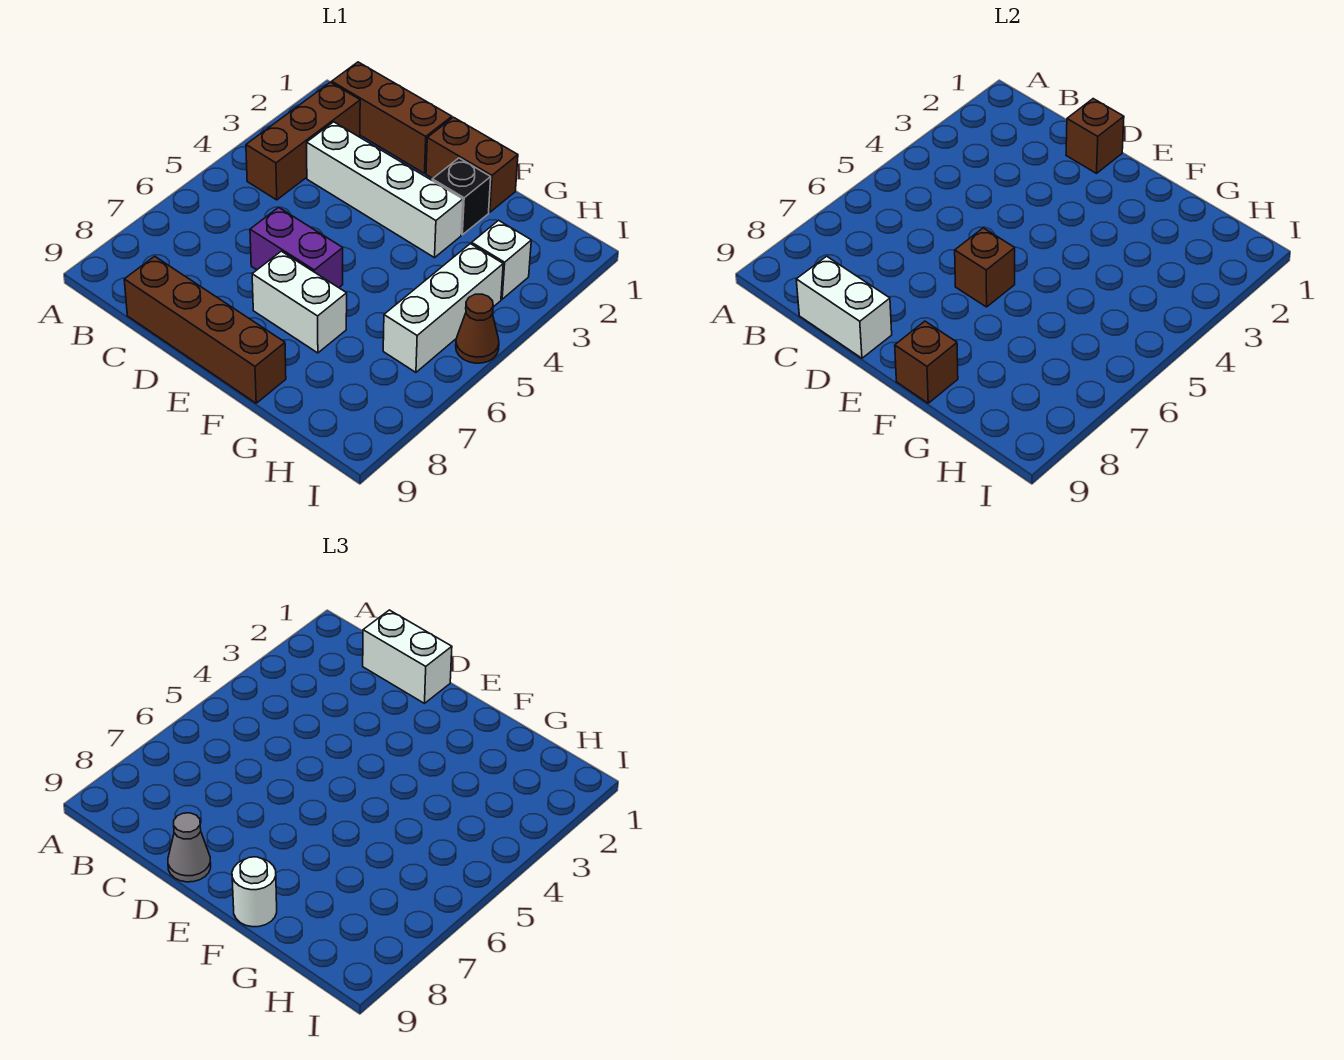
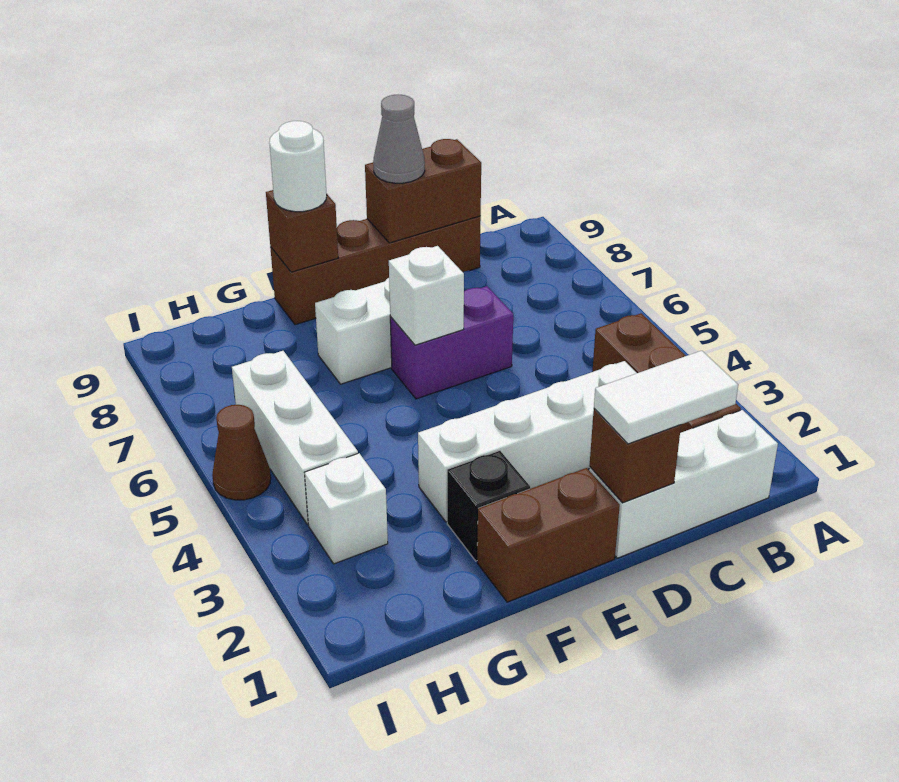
brown brick B1:D1 level 1 -> white brick B1:D1 level 1
white brick C1:D1 level 3 -> white tile C1:D1 level 3
white brick C9:D9 level 2 -> brown brick C9:D9 level 2
brown brick E6 level 2 -> white brick E6 level 2

